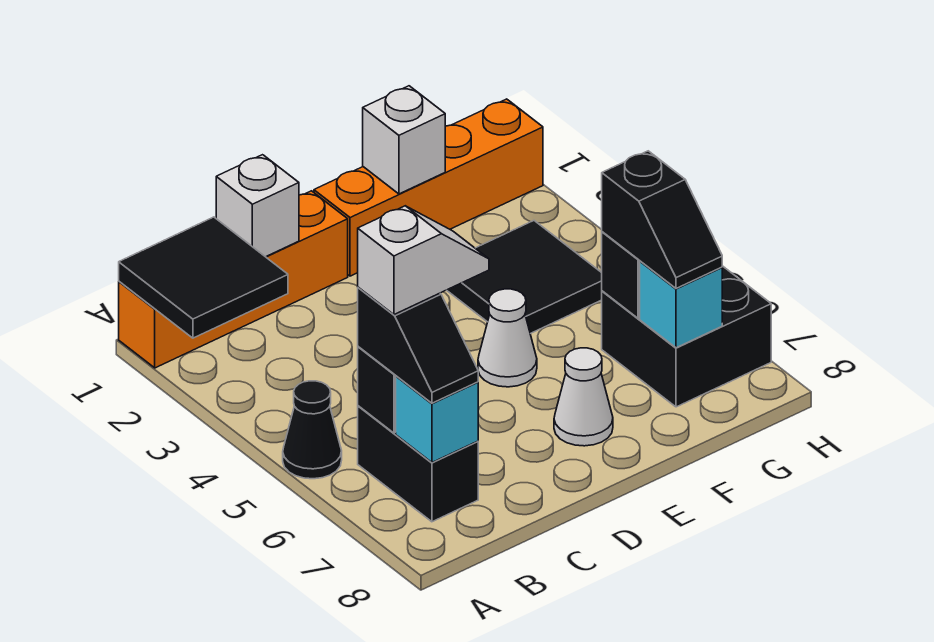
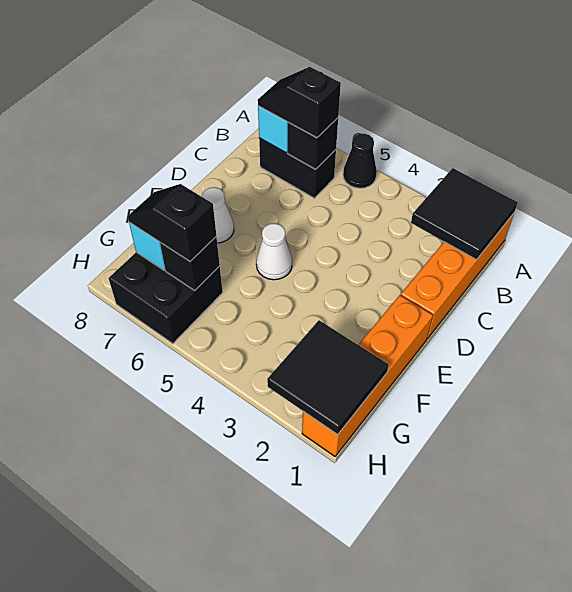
white slope B6:C6 level 4 top B -> none
white brick C1 level 2 -> none
white brick F1 level 2 -> none
black tile F3:G4 level 1 -> black tile G1:H2 level 2

